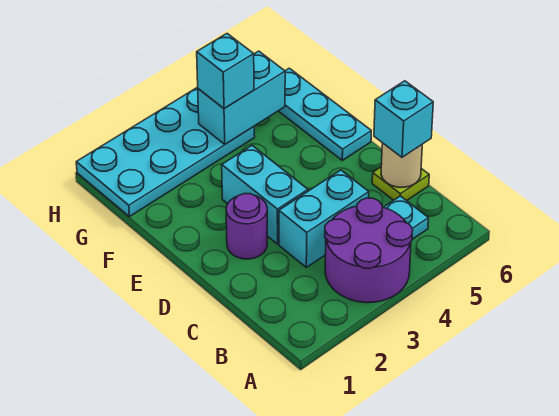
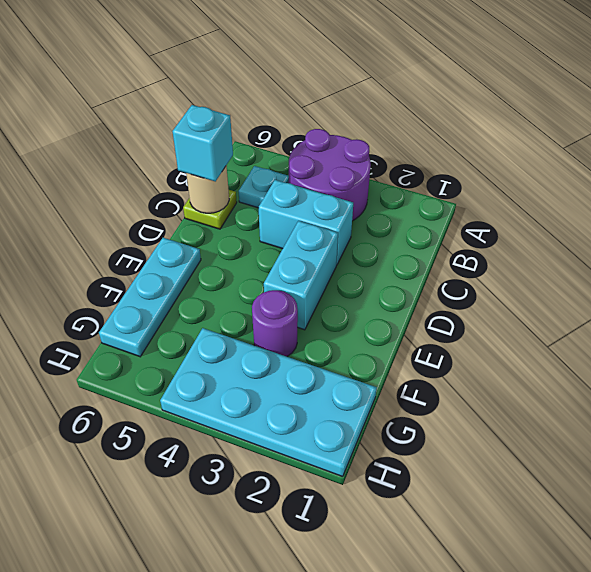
purple round brick D2 level 1 -> purple round brick F3 level 1
cyan brick G4:G5 level 2 -> none
cyan brick G4 level 3 -> none

